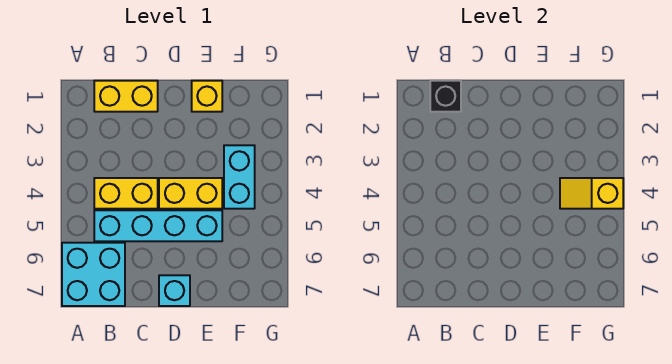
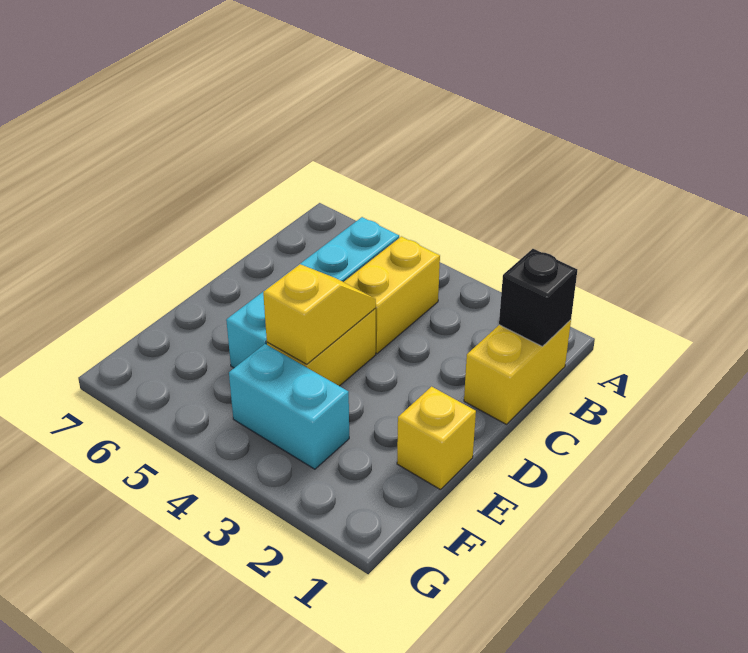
cyan brick A6:B7 level 1 -> none
cyan brick D7 level 1 -> none
yellow slope F4:G4 level 2 top G -> yellow slope D4:E4 level 2 top E

